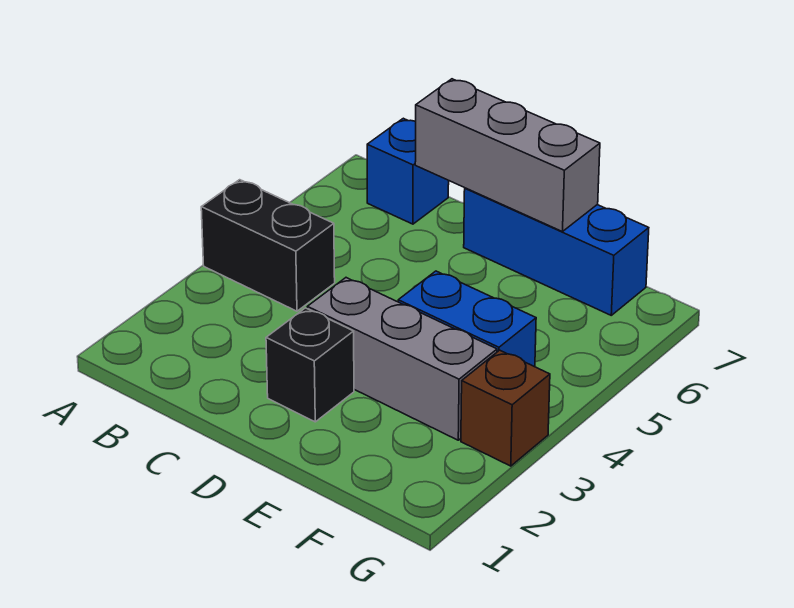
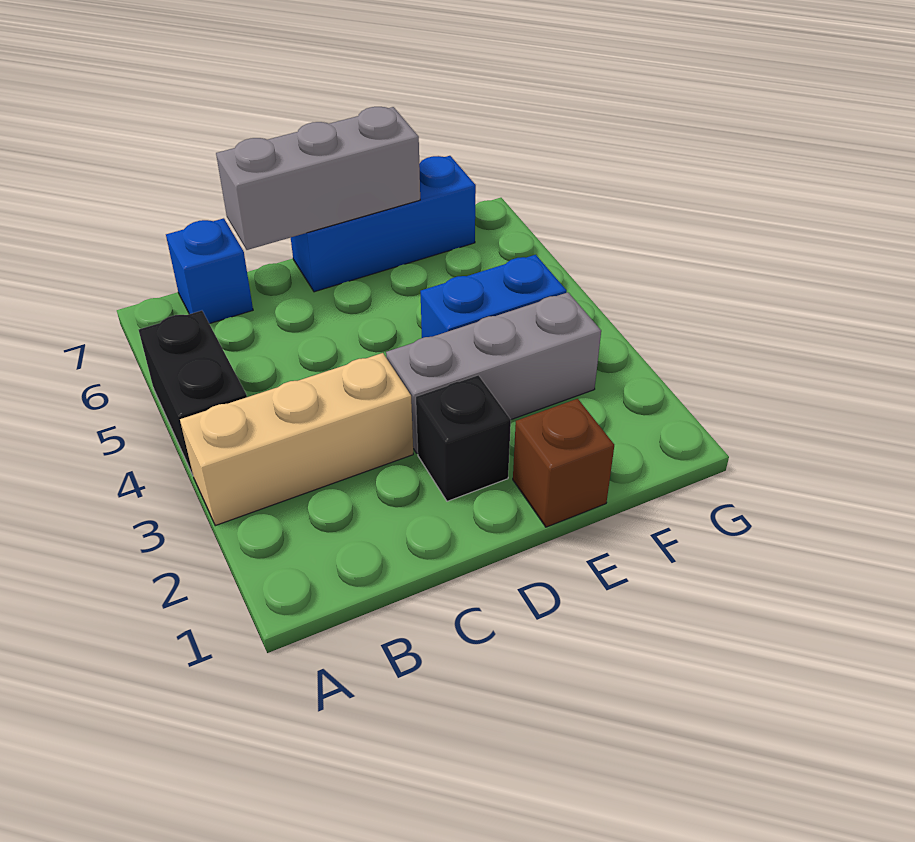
none -> tan brick A3:C3 level 1
black brick A4:B4 level 1 -> black brick A4:A5 level 1
brown brick G3 level 1 -> brown brick E1 level 1

